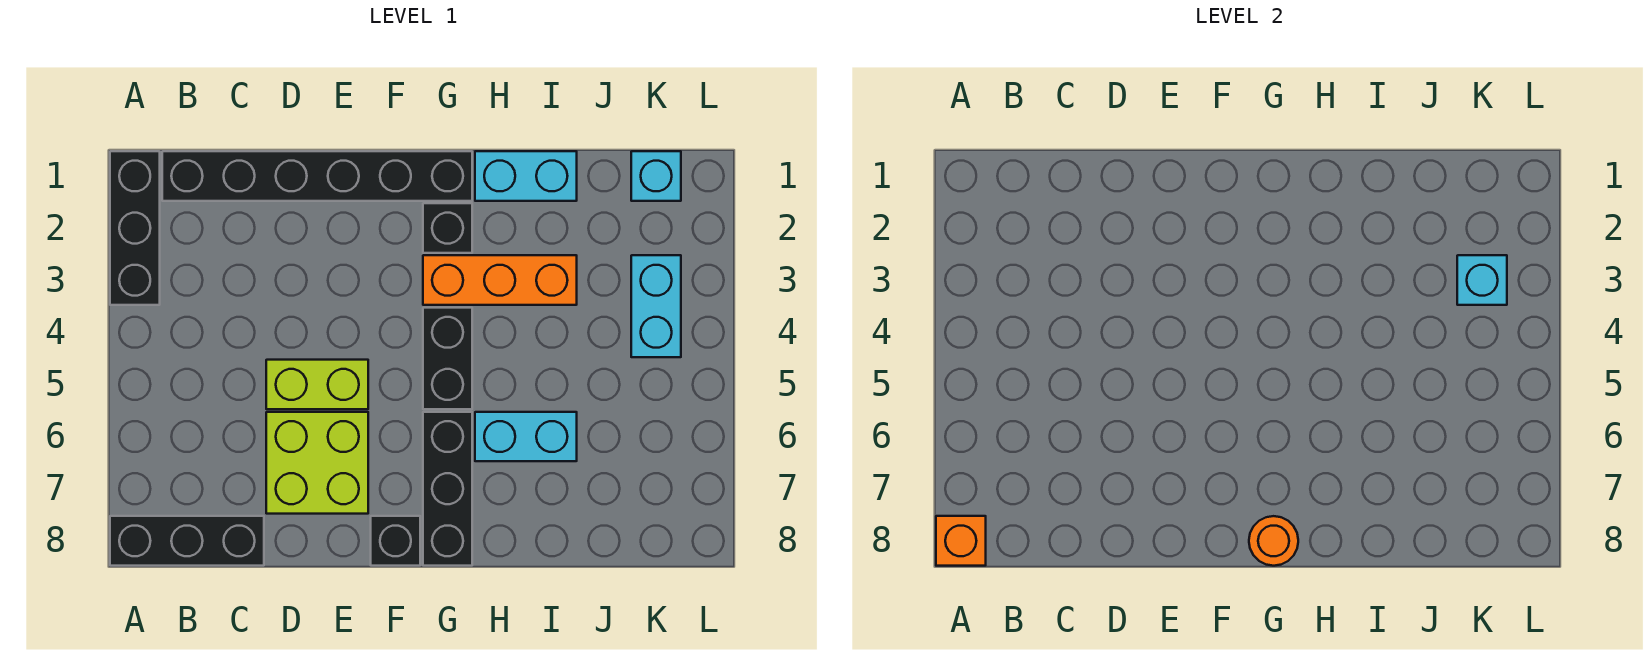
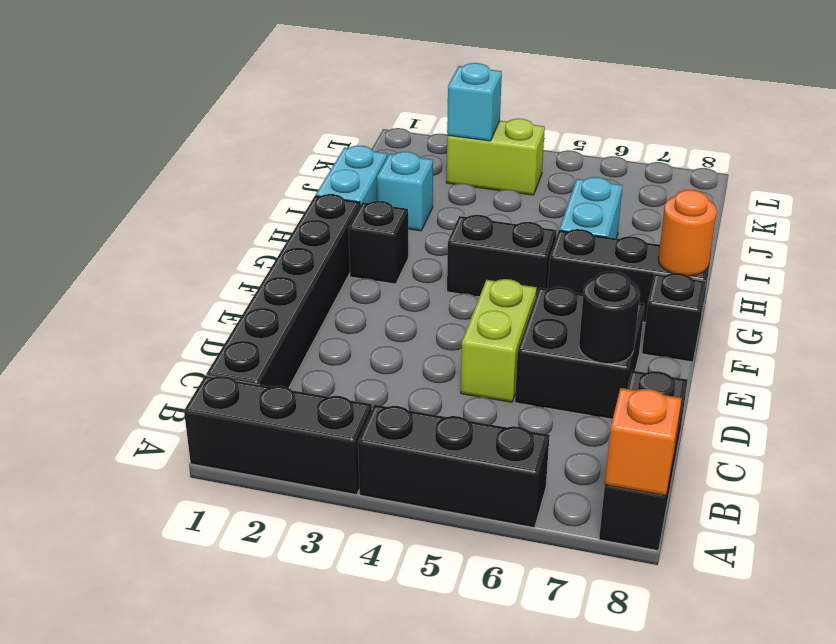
none -> black brick A4:A6 level 1
lime brick D6:E7 level 1 -> black brick D6:E7 level 1
none -> black round brick D7 level 2
orange brick G3:I3 level 1 -> none
cyan brick K1 level 1 -> cyan brick I2 level 1
cyan brick K3:K4 level 1 -> lime brick K3:K4 level 1

